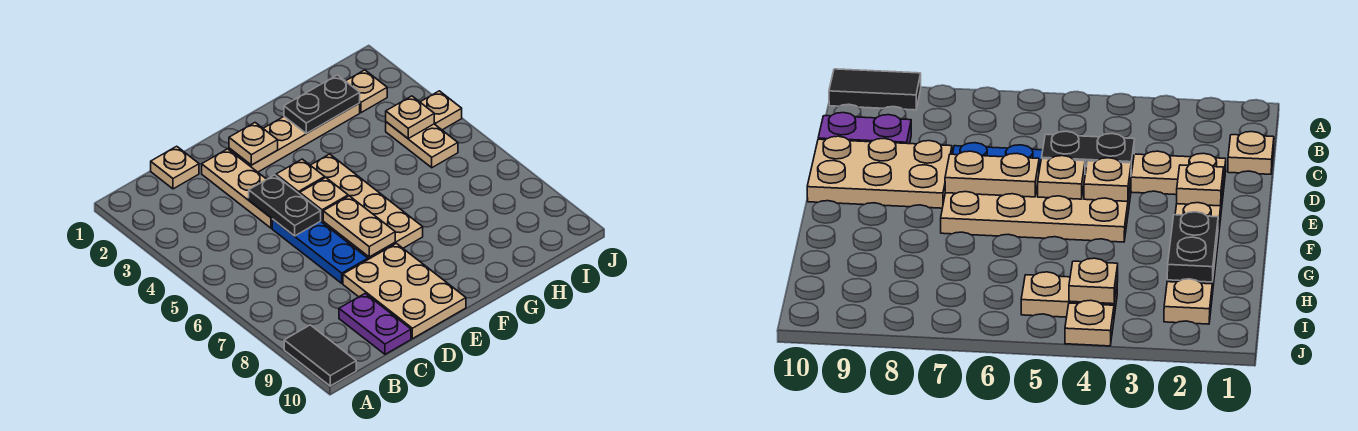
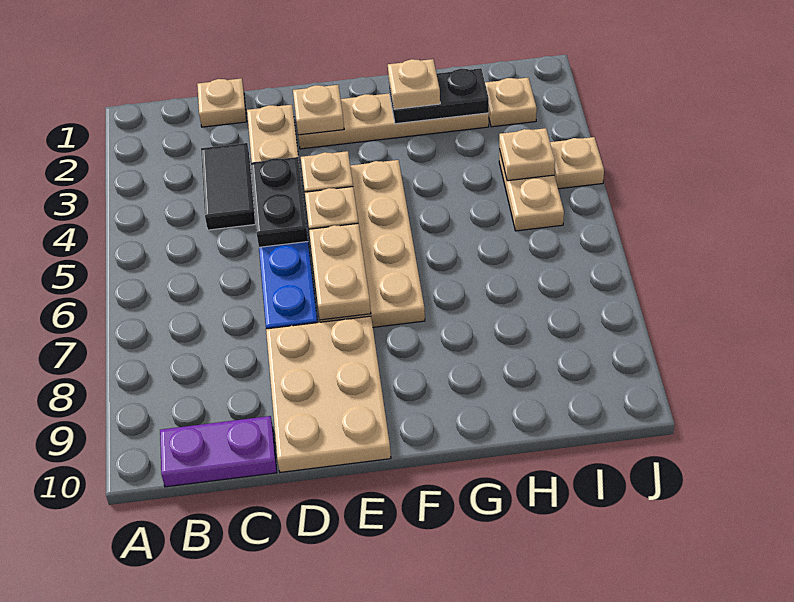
black tile A9:A10 level 1 -> black tile C3:C4 level 1
purple plate C9:C10 level 1 -> purple plate B10:C10 level 1
none -> tan plate G2 level 3

